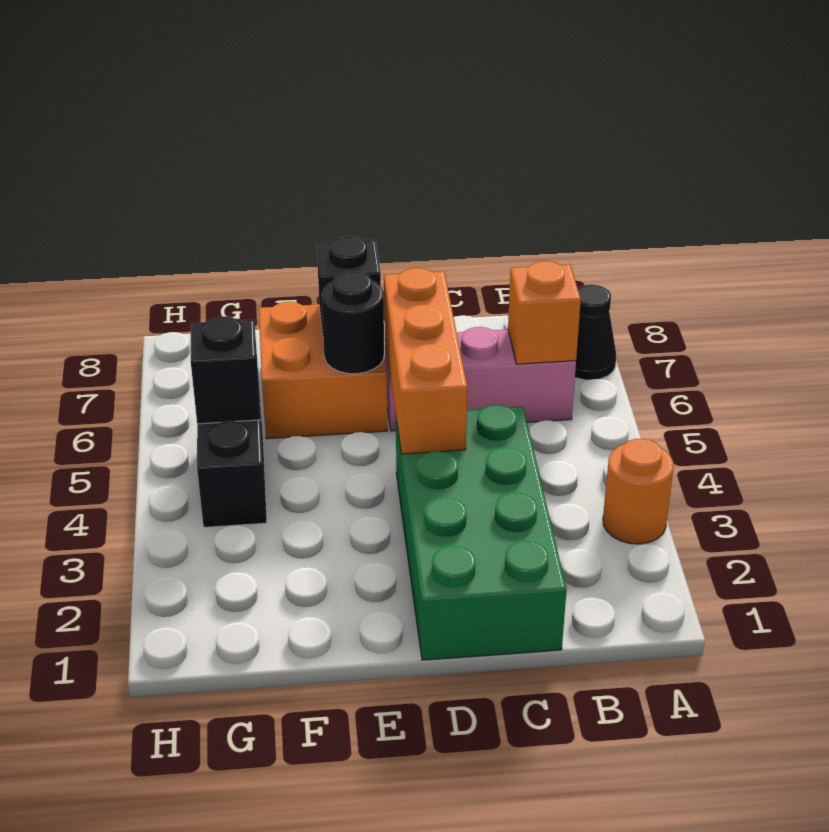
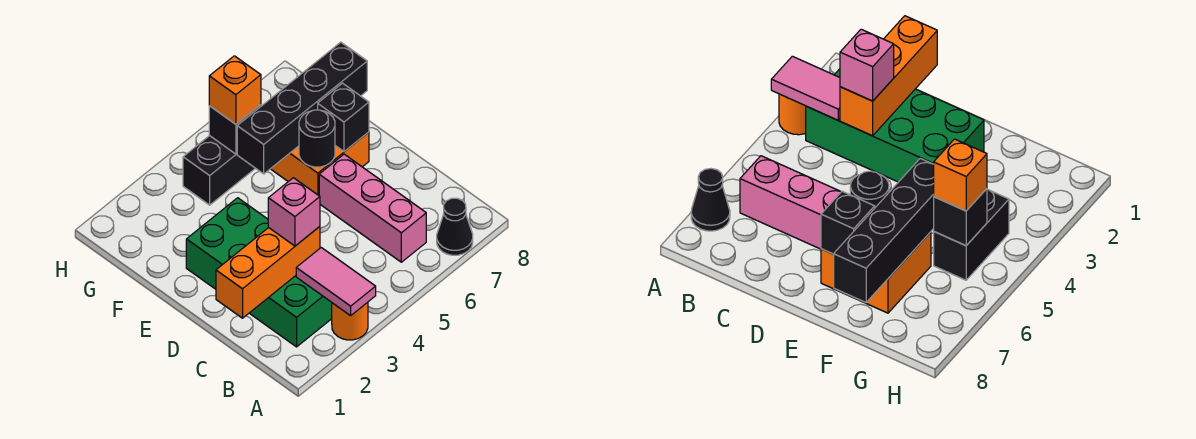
none -> pink tile A3:B3 level 2
orange brick B6 level 2 -> orange brick G5 level 3
green brick C1:D4 level 1 -> green brick B2:E3 level 1
none -> pink brick C3 level 3
orange brick D4:D6 level 2 -> orange brick C1:C3 level 2
none -> black brick F5:F8 level 2

